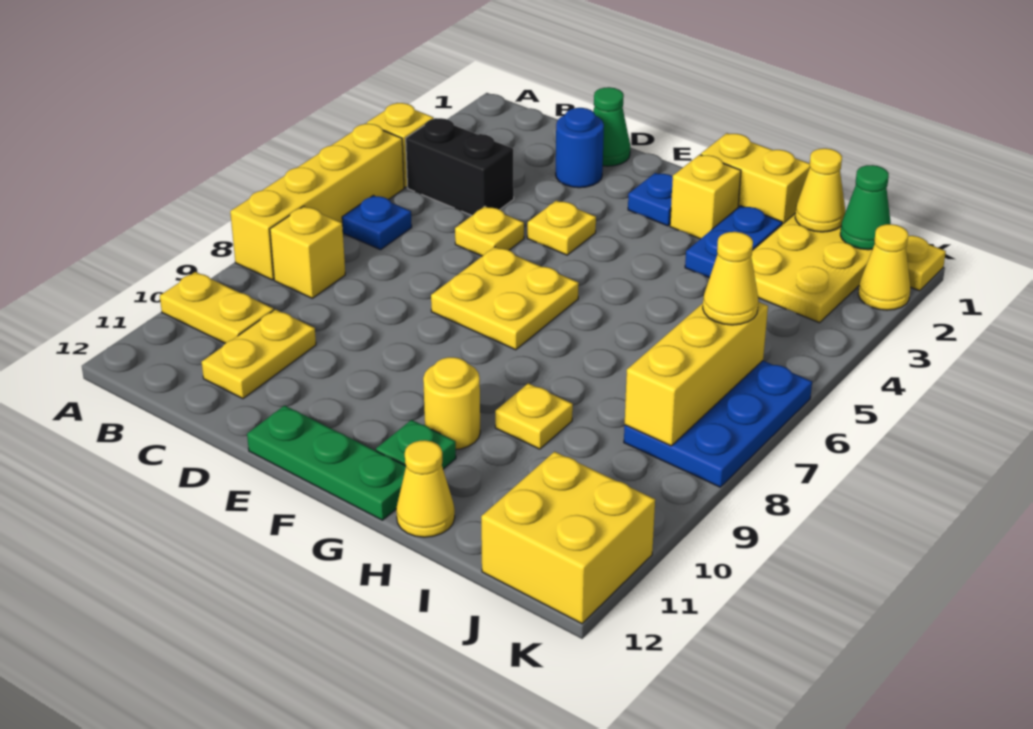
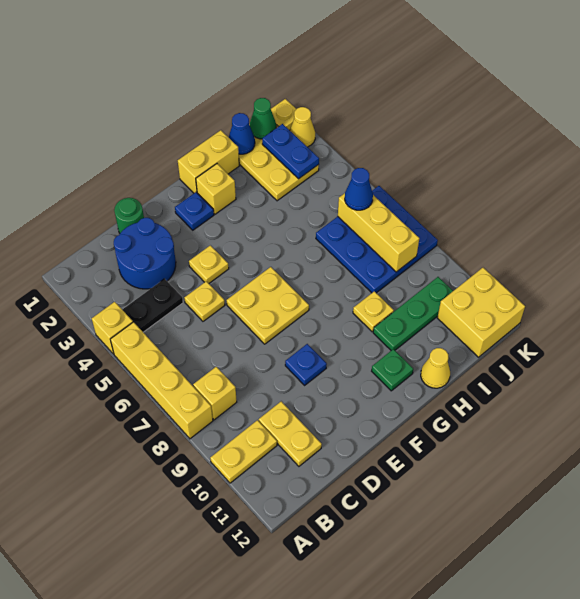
black brick B4:C4 level 1 -> black plate B4:C4 level 1
blue plate B6 level 1 -> blue plate E9 level 1
green cone D1 level 1 -> green round brick D1 level 1
blue round brick D2 level 1 -> blue round brick C2:D3 level 1
green plate E12:G12 level 1 -> green plate H10:J10 level 1
yellow round brick G10 level 1 -> none
blue plate H2:H3 level 1 -> blue plate J2:J3 level 2
yellow cone I1 level 2 -> blue cone I1 level 2
blue plate J6:K8 level 1 -> blue plate I6:K8 level 1
yellow cone J6 level 3 -> blue cone J6 level 3

